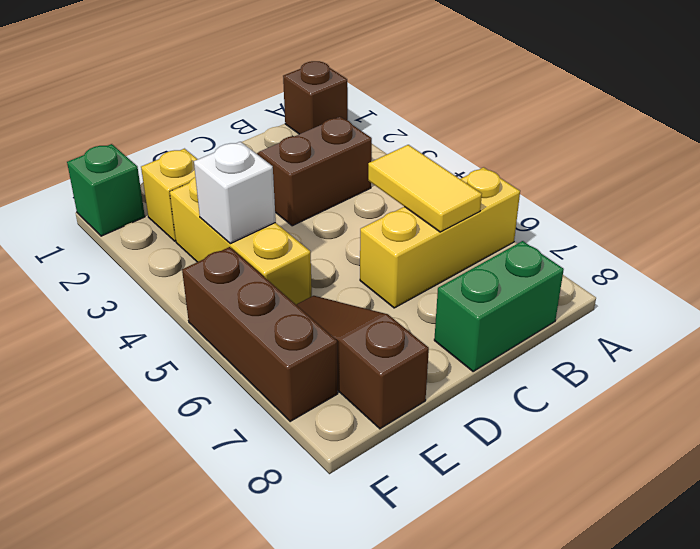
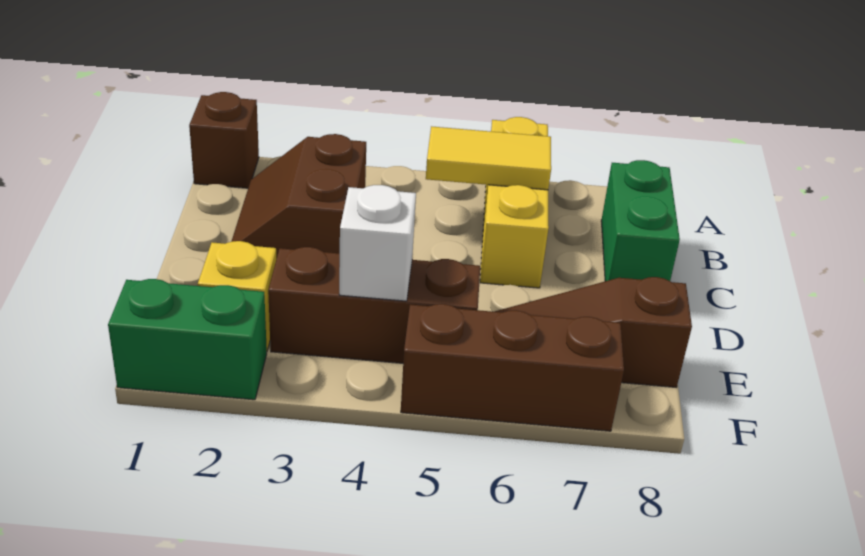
yellow brick E3:E5 level 1 -> brown brick E3:E5 level 1
green brick F1 level 1 -> green brick F1:F2 level 1

